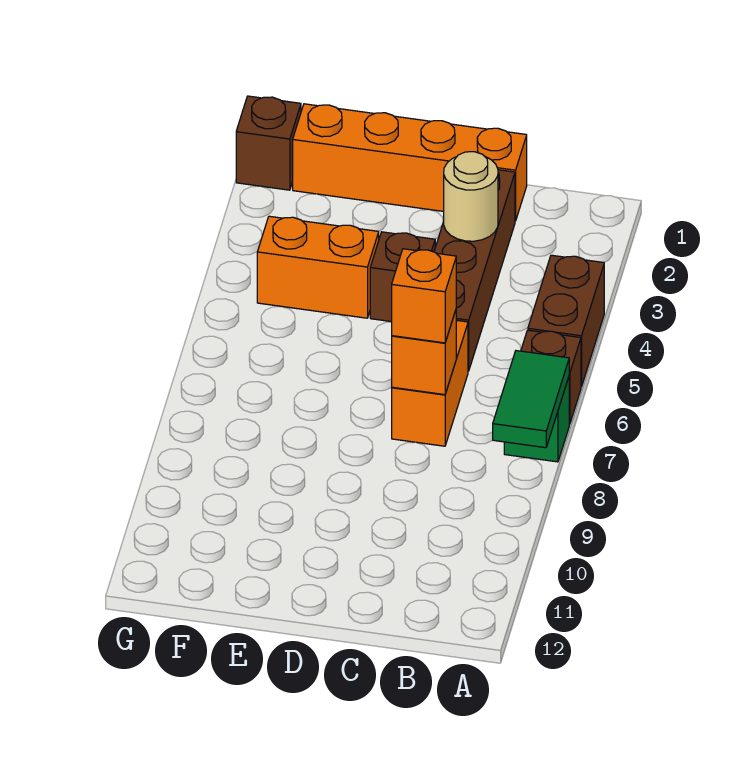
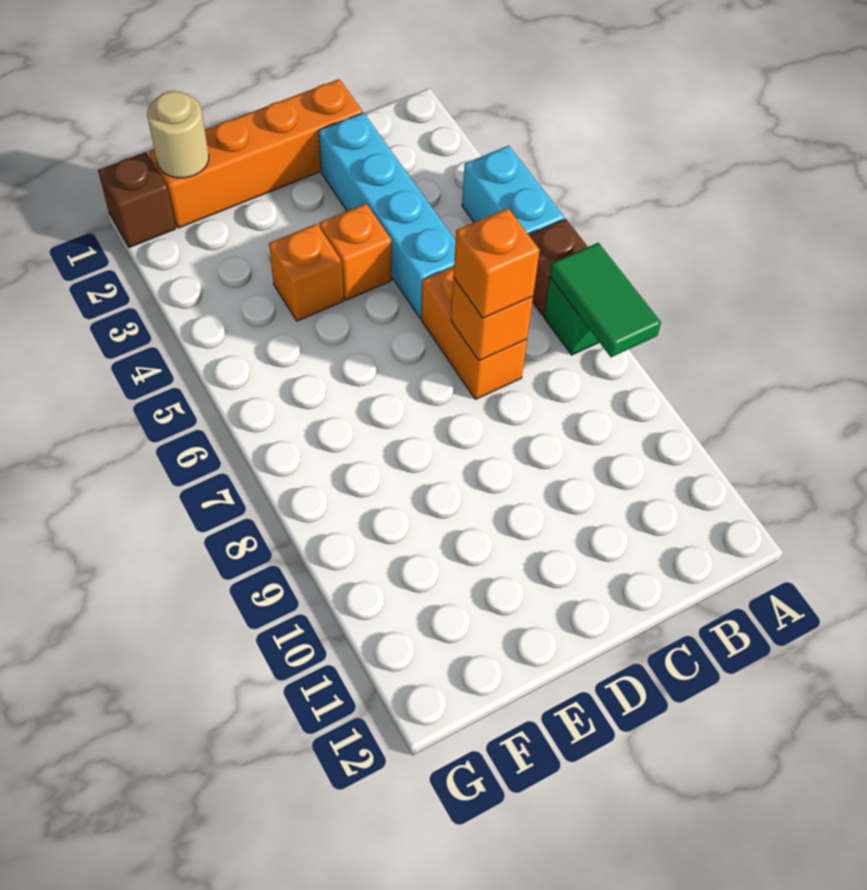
brown brick A4:A5 level 1 -> cyan brick A4:A5 level 1
brown brick C2:C5 level 1 -> cyan brick C2:C5 level 1
tan round brick C3 level 2 -> tan round brick F1 level 2
brown brick D4 level 1 -> orange brick D4 level 1
orange brick E4:F4 level 1 -> orange brick E4 level 1

